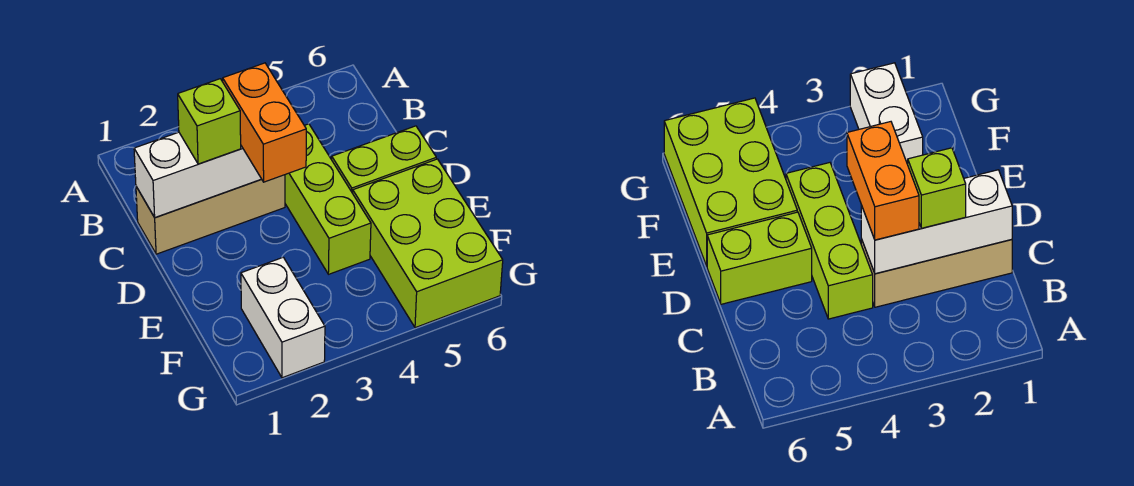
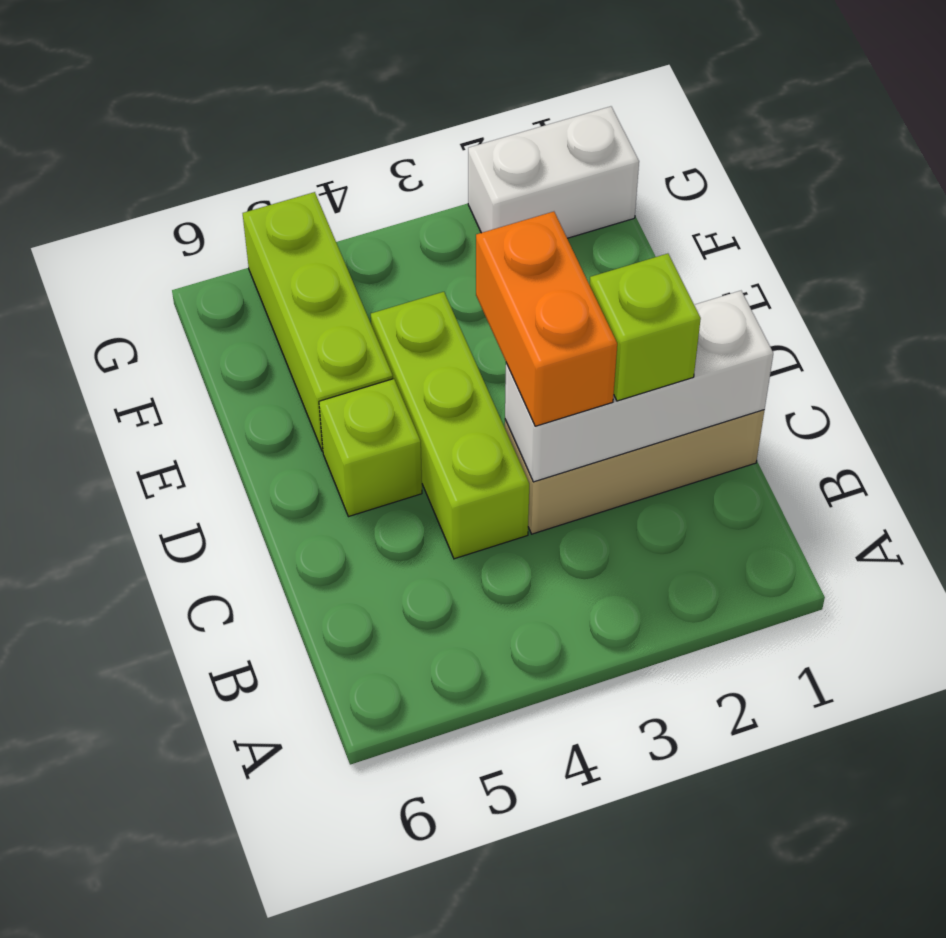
lime brick D5:D6 level 1 -> lime brick D5 level 1
lime brick E5:G6 level 1 -> lime brick E5:G5 level 1
white brick F2:G2 level 1 -> white brick G1:G2 level 1

